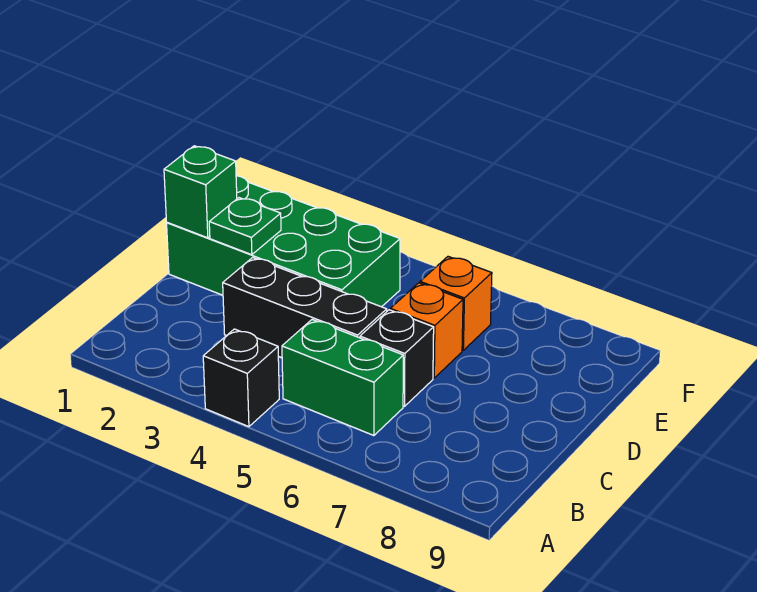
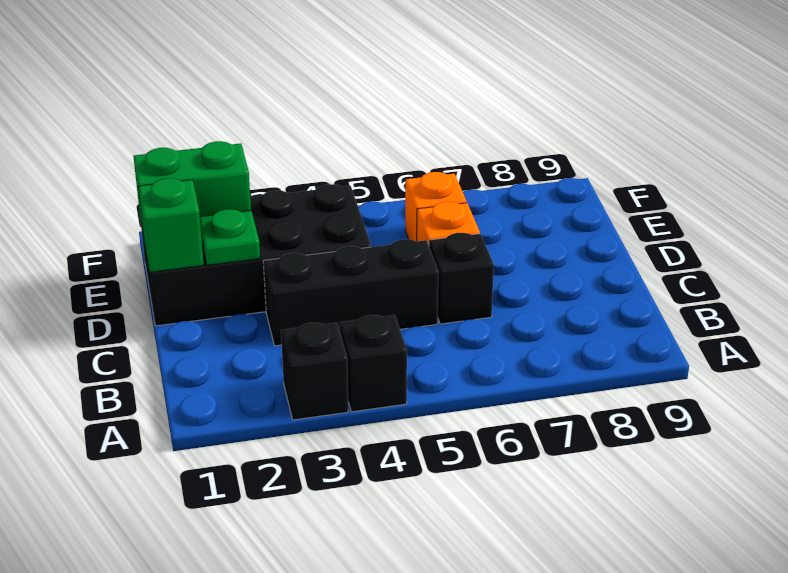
none -> black brick A3 level 1
green brick B5:B6 level 1 -> green brick E1:E2 level 2
green brick D1:E4 level 1 -> black brick D1:E4 level 1

